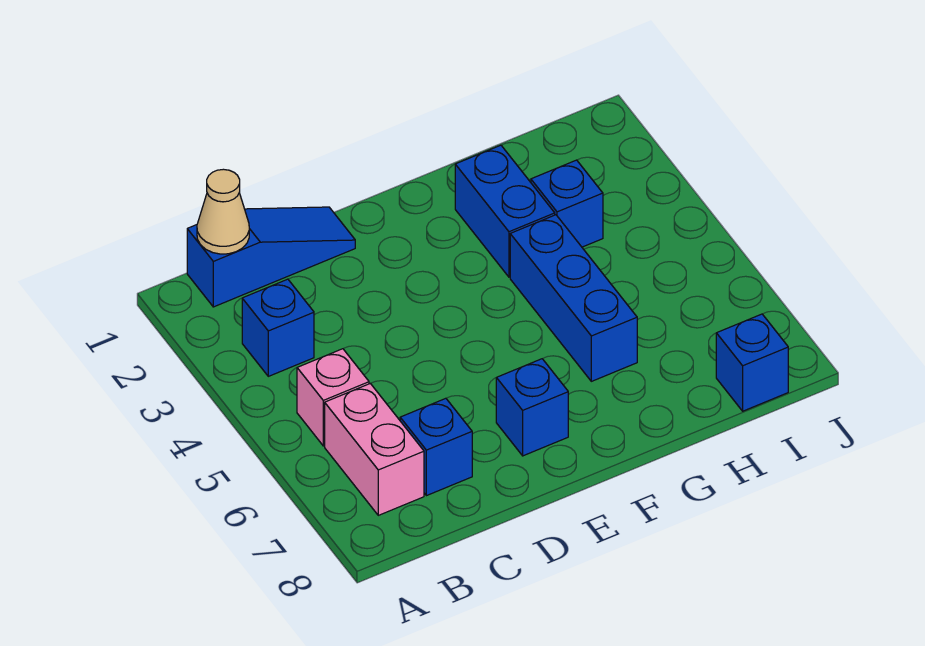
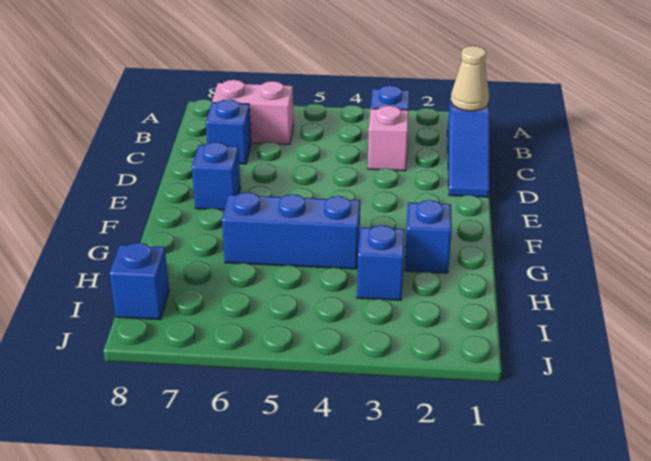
pink brick B5 level 1 -> pink brick C3 level 1
blue brick G2:G3 level 1 -> blue brick G2 level 1

